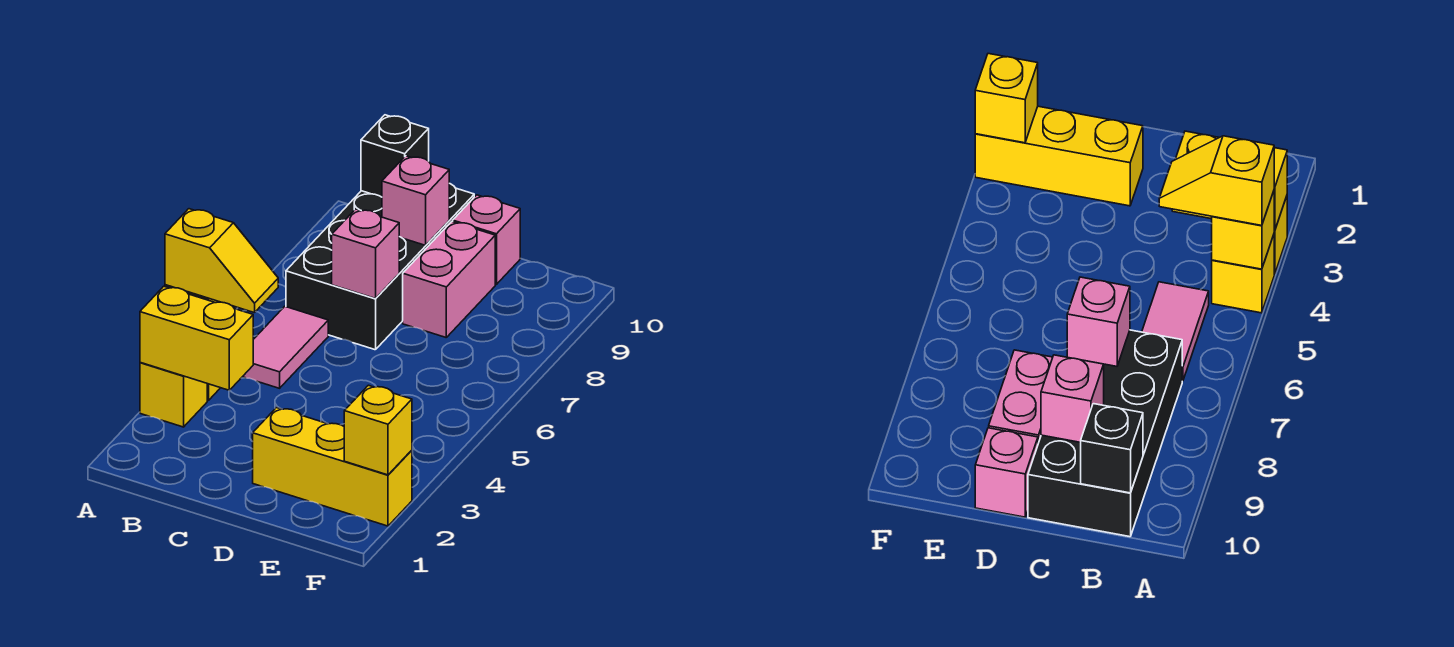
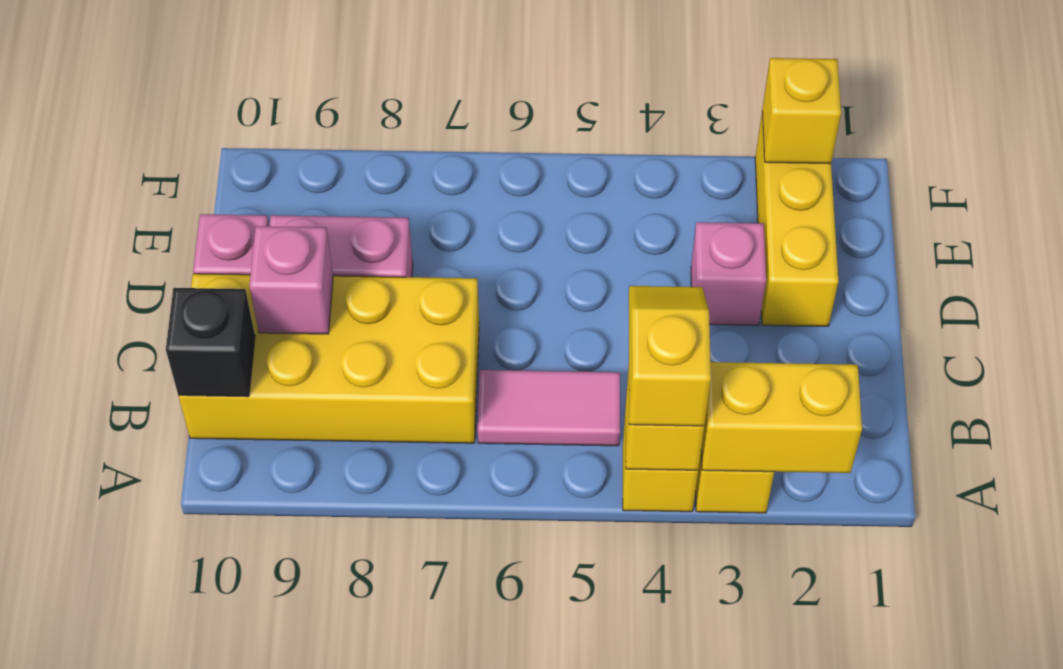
yellow brick A3:B3 level 2 -> yellow brick A2:A3 level 2
black brick B7:C10 level 1 -> yellow brick B7:C10 level 1
pink brick C7 level 2 -> pink brick D3 level 1

